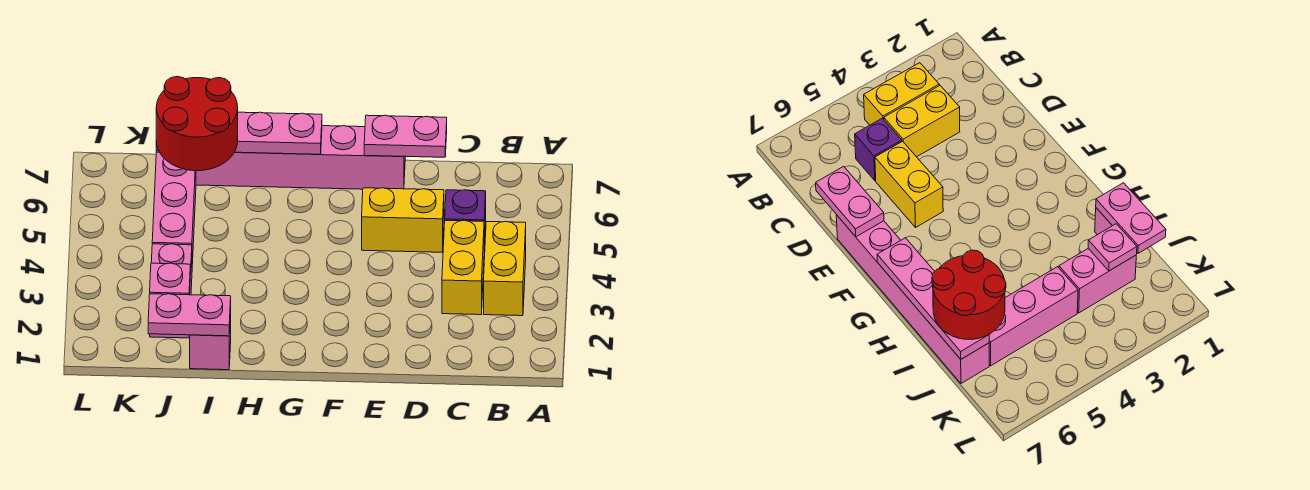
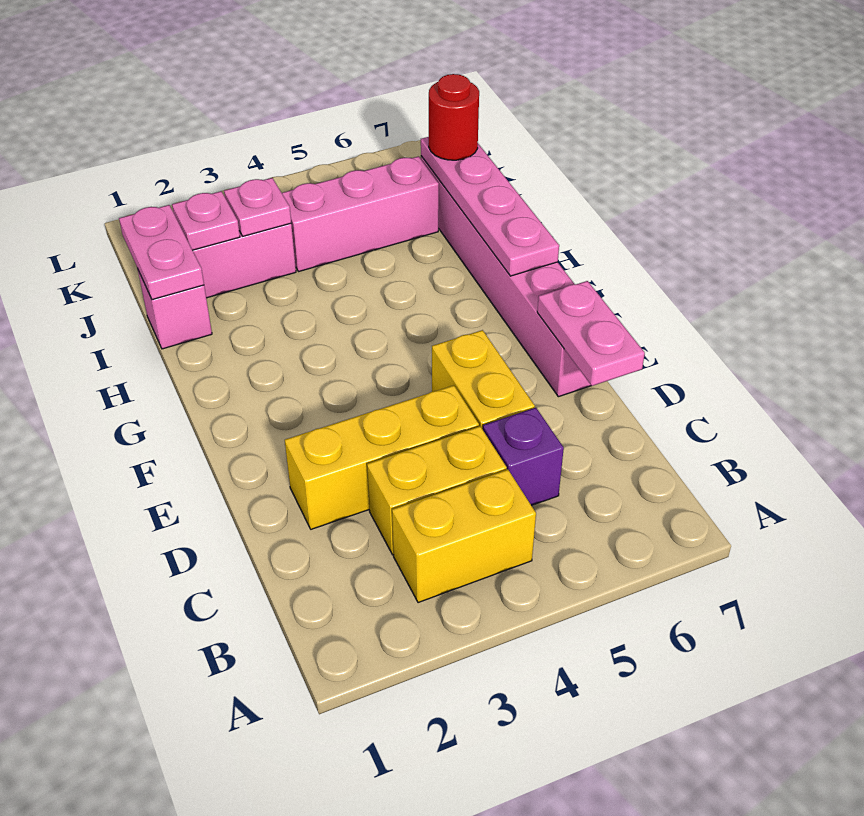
none -> yellow brick D2:D4 level 1
red round brick I6:J7 level 3 -> red round brick J7 level 3
none -> pink plate J3 level 2

